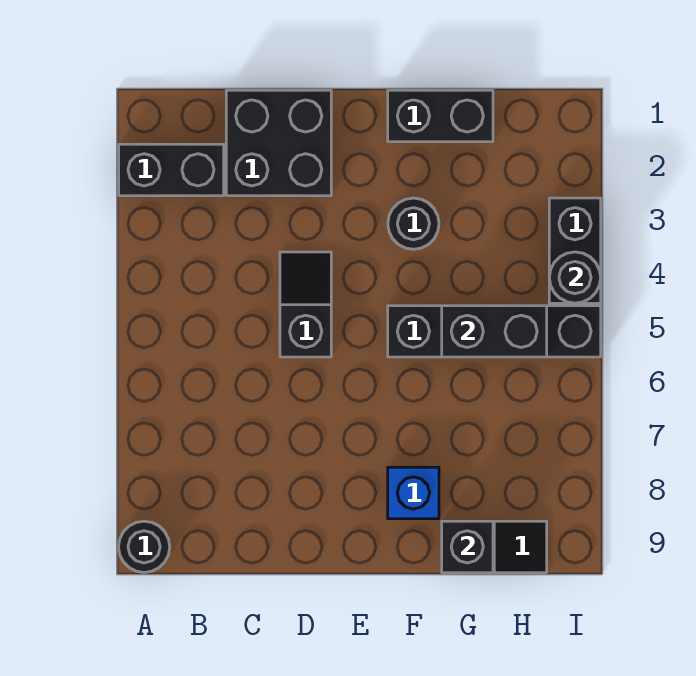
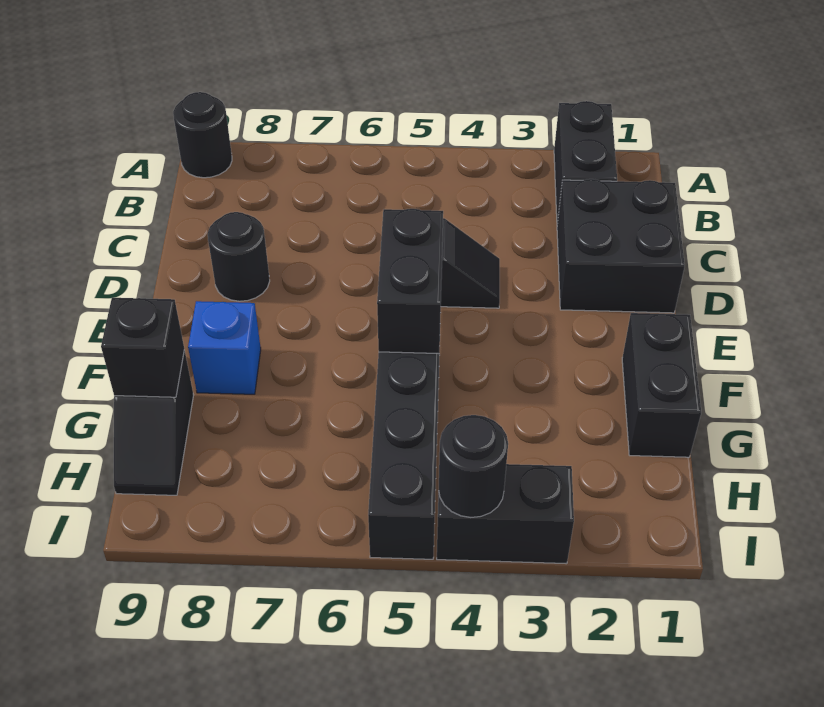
black round brick F3 level 1 -> black round brick D8 level 1
black brick G5:H5 level 2 -> black brick E5:F5 level 2

